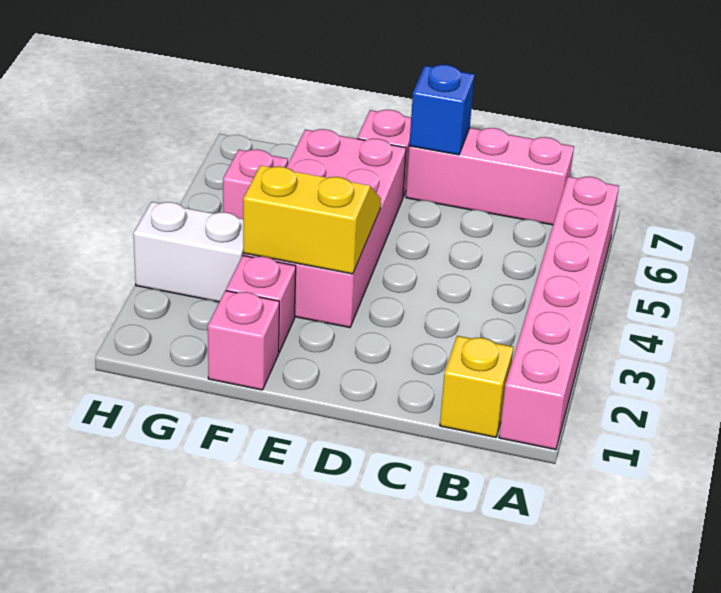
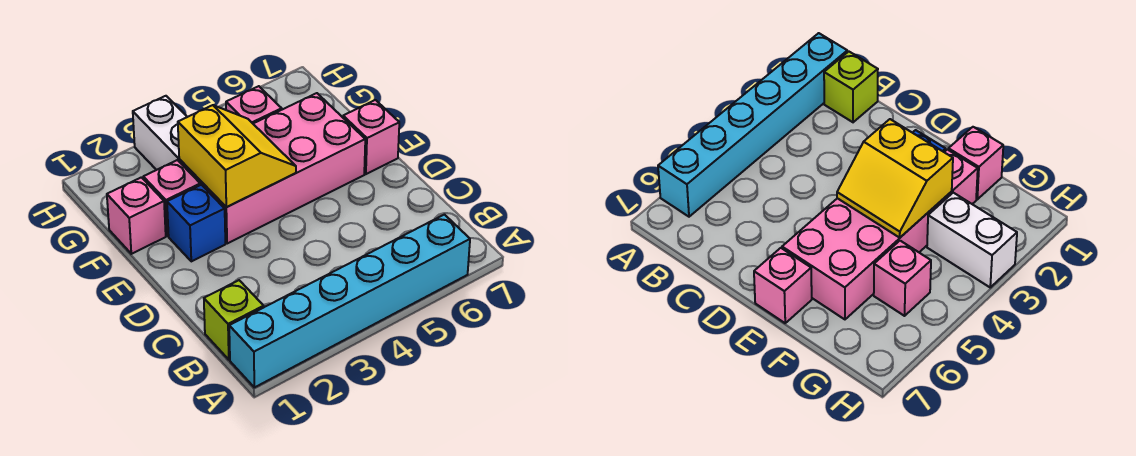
pink brick A1:A6 level 1 -> cyan brick A1:A6 level 1
yellow brick B1 level 1 -> lime brick B1 level 1
pink brick B7:D7 level 1 -> none
blue brick D7 level 2 -> blue brick E2 level 1

